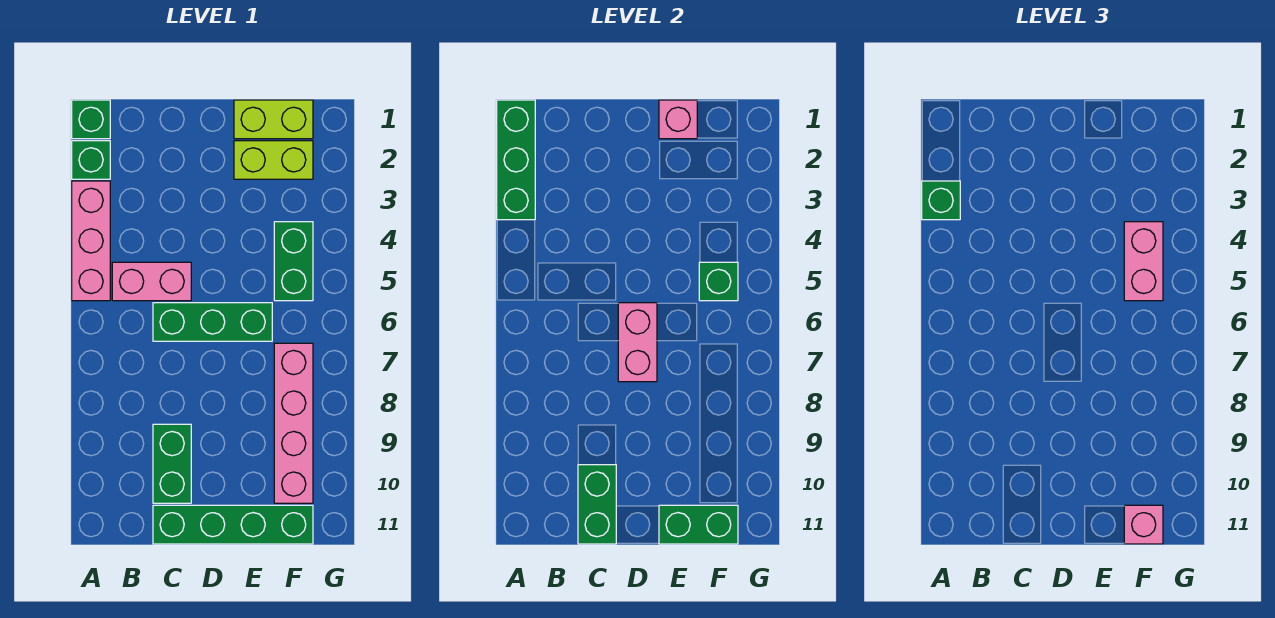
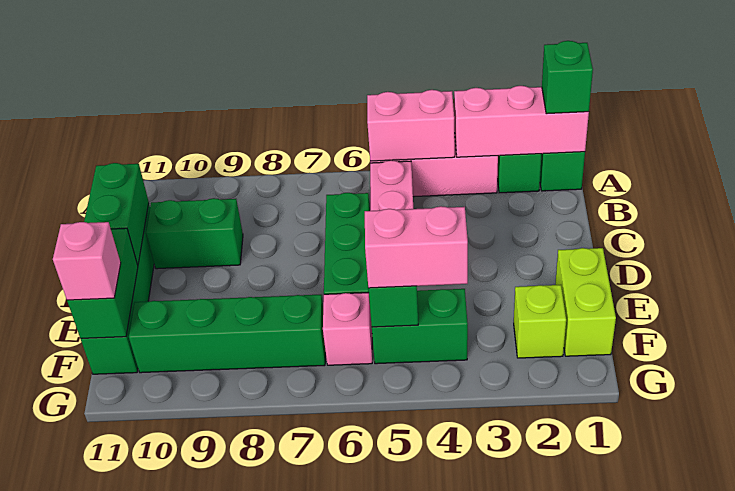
green brick A1:A3 level 2 -> pink brick A1:A3 level 2
green brick A3 level 3 -> green brick A1 level 3
green brick C10:C11 level 2 -> green brick C11:D11 level 2
pink brick D6:D7 level 2 -> pink brick A4:A5 level 2
pink brick E1 level 2 -> pink brick F6 level 1
lime brick E2:F2 level 1 -> lime brick F2 level 1
pink brick F7:F10 level 1 -> green brick F7:F10 level 1

